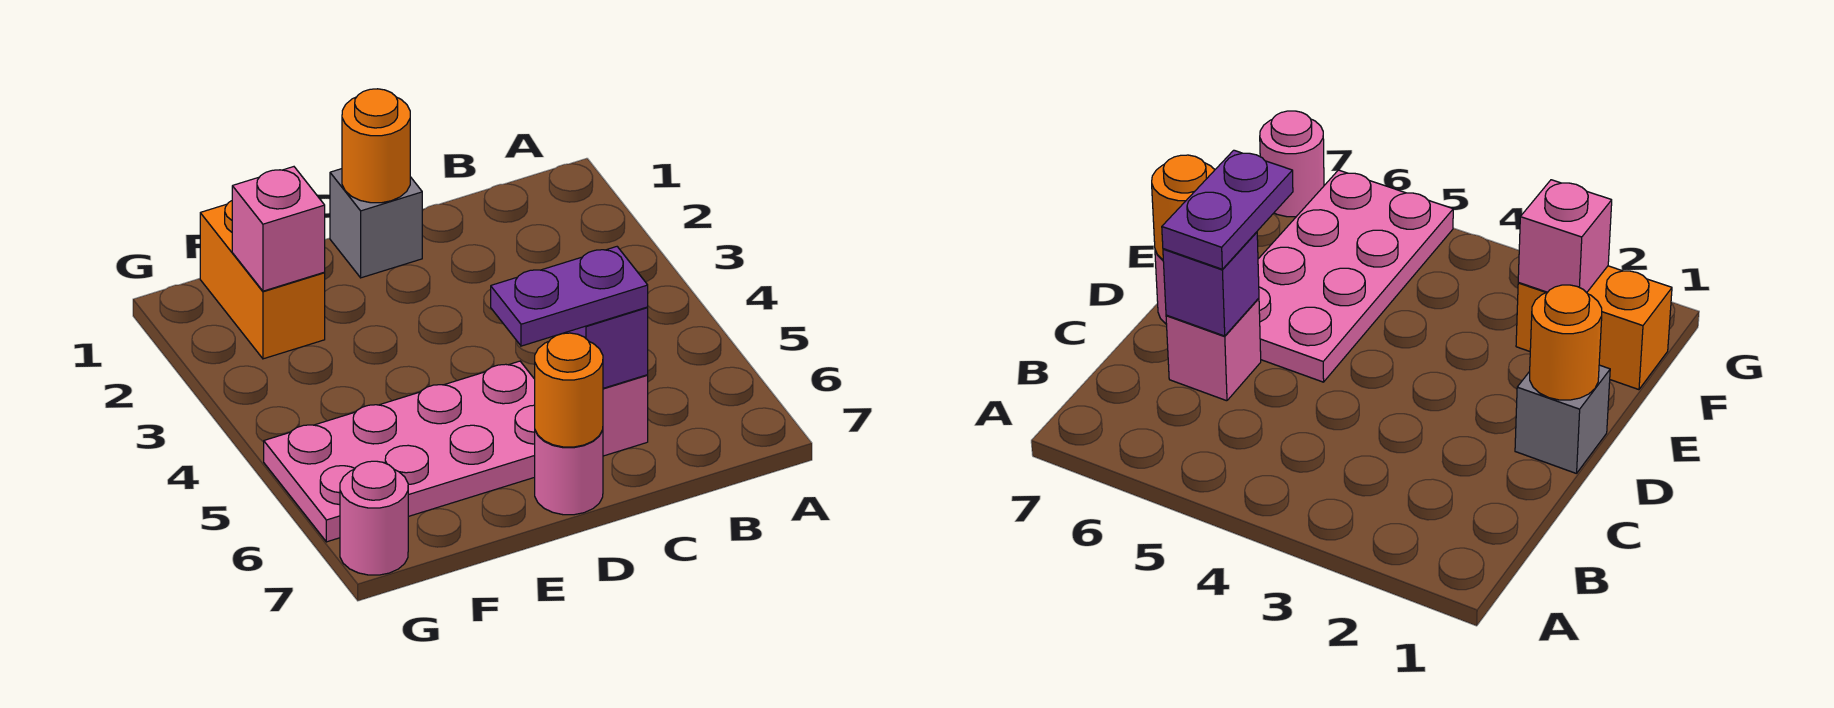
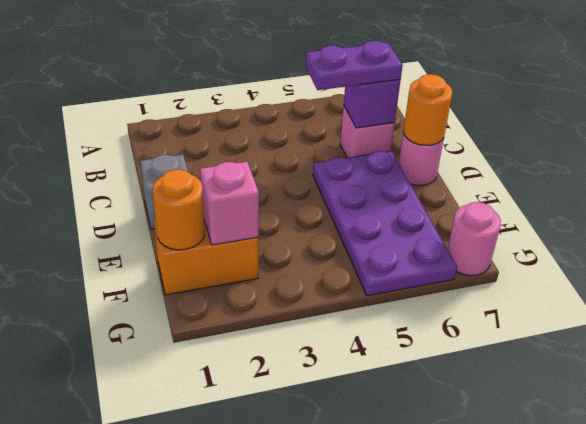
purple plate C6:D6 level 3 -> purple plate C5:C6 level 3
orange round brick D1 level 2 -> orange round brick F1 level 2
pink plate D5:G6 level 1 -> purple plate D5:G6 level 1

